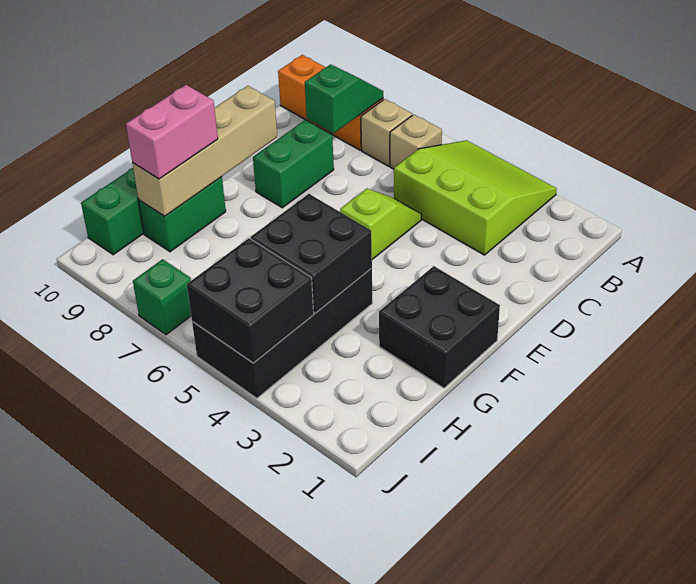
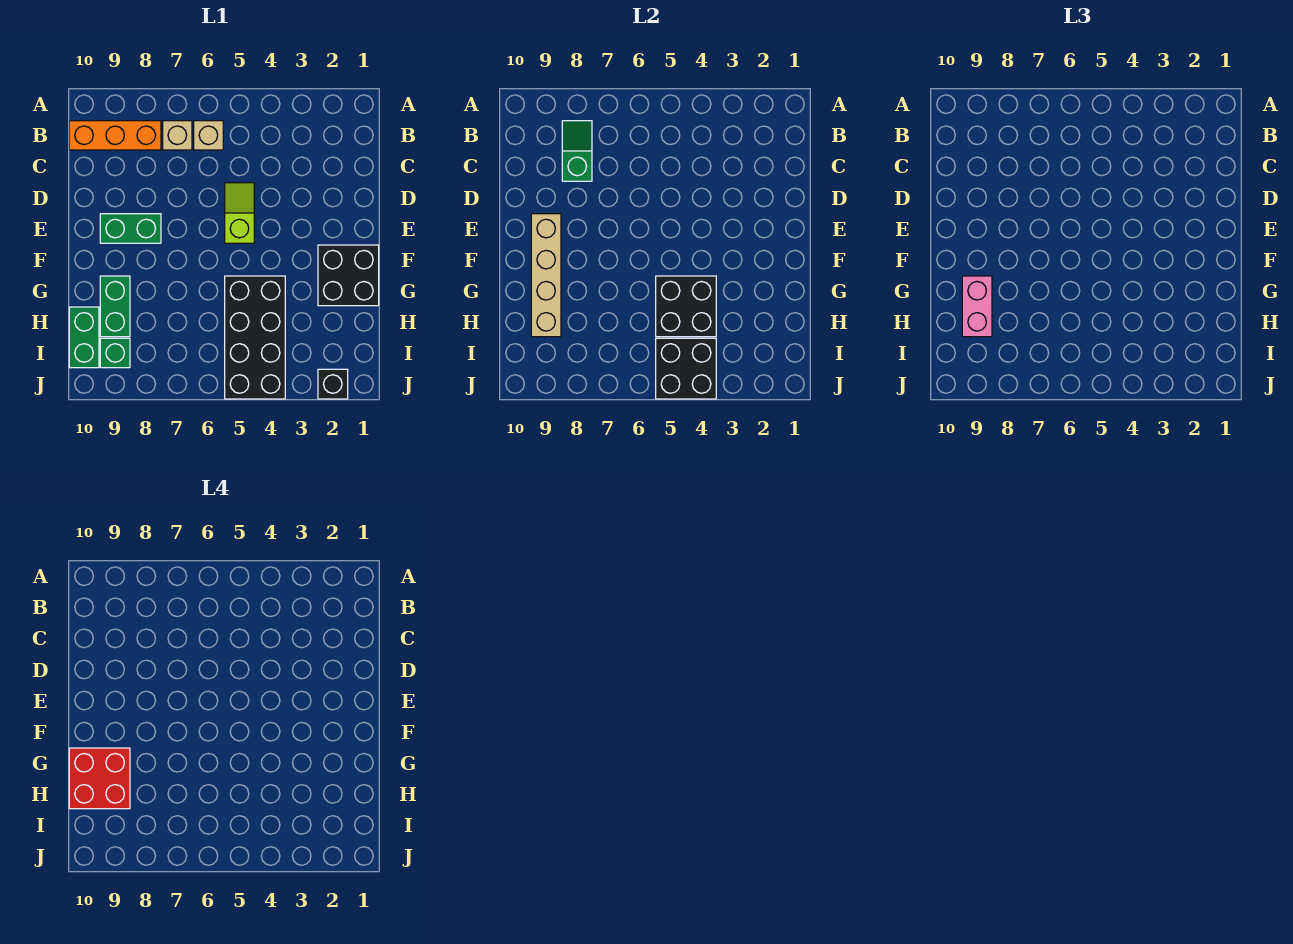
lime slope A3:C5 level 1 top C -> none
green brick D8:E8 level 1 -> green brick E8:E9 level 1
none -> red brick G9:H10 level 4
none -> black brick J2 level 1
green brick J7 level 1 -> green brick I9 level 1

